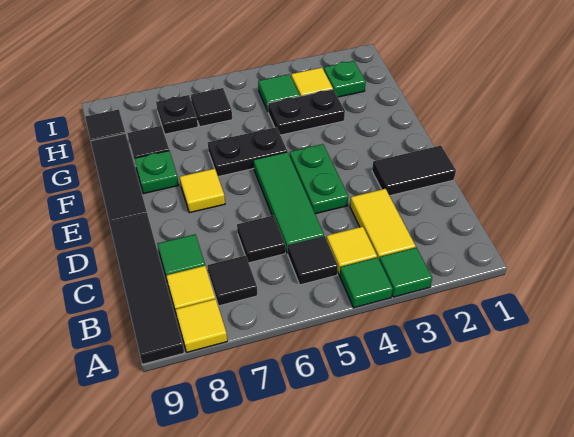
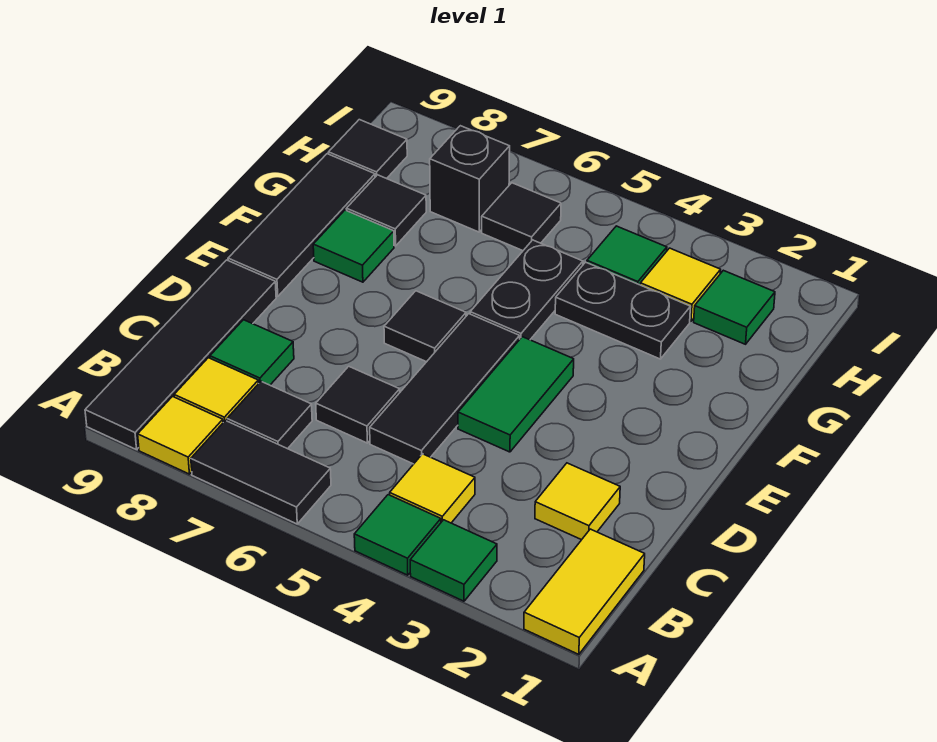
yellow tile B3:C3 level 1 -> yellow tile A1:B1 level 1
black tile B5 level 1 -> black tile E6 level 1
green tile C5:E5 level 1 -> black tile C5:E5 level 1
black tile D1:D2 level 1 -> black tile A6:A7 level 1
green plate D4:E4 level 1 -> green tile D4:E4 level 1
yellow tile E7 level 1 -> yellow tile C2 level 1
black plate F5:F6 level 1 -> black plate F5:G5 level 1
green plate F8 level 1 -> green tile F8 level 1
green plate H2 level 1 -> green tile H2 level 1
black plate H7 level 1 -> black brick H7 level 1

